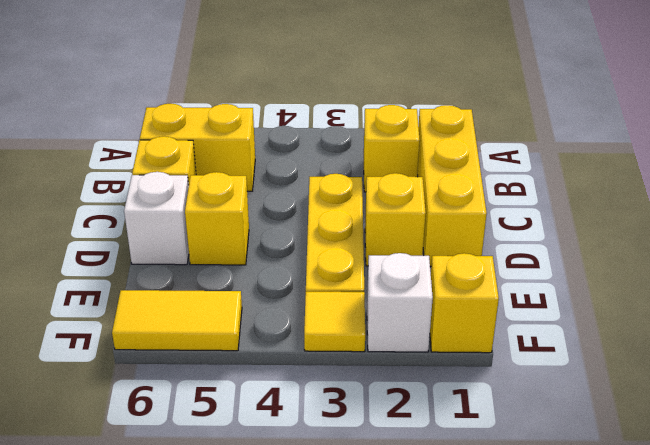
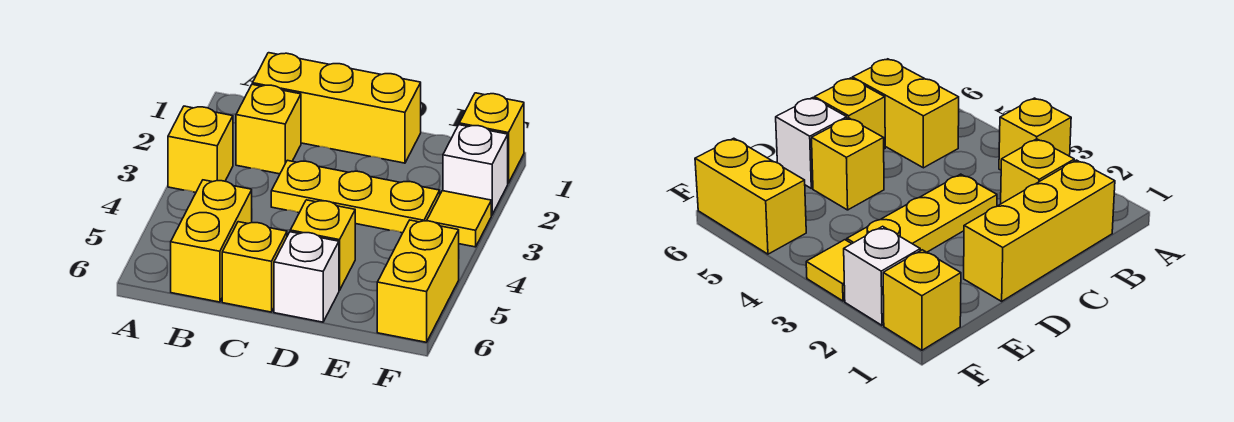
yellow brick D2 level 1 -> yellow brick A3 level 1
yellow tile F5:F6 level 1 -> yellow brick F5:F6 level 1

